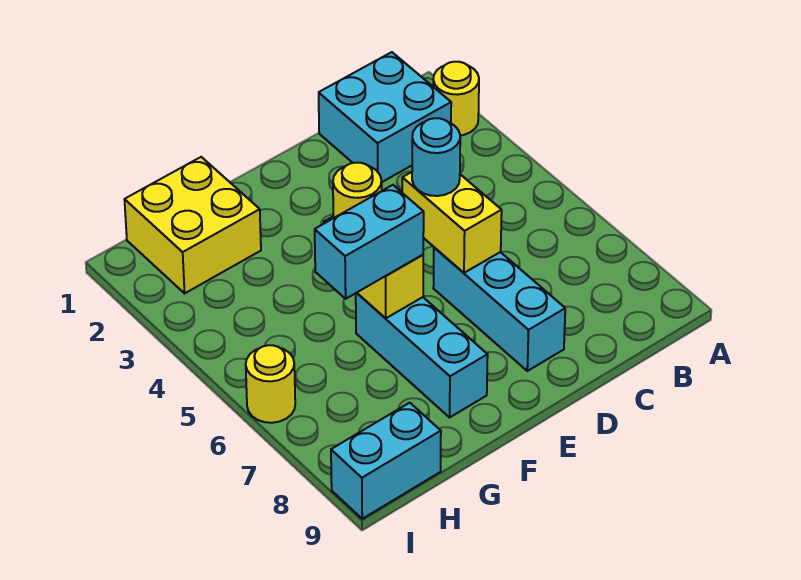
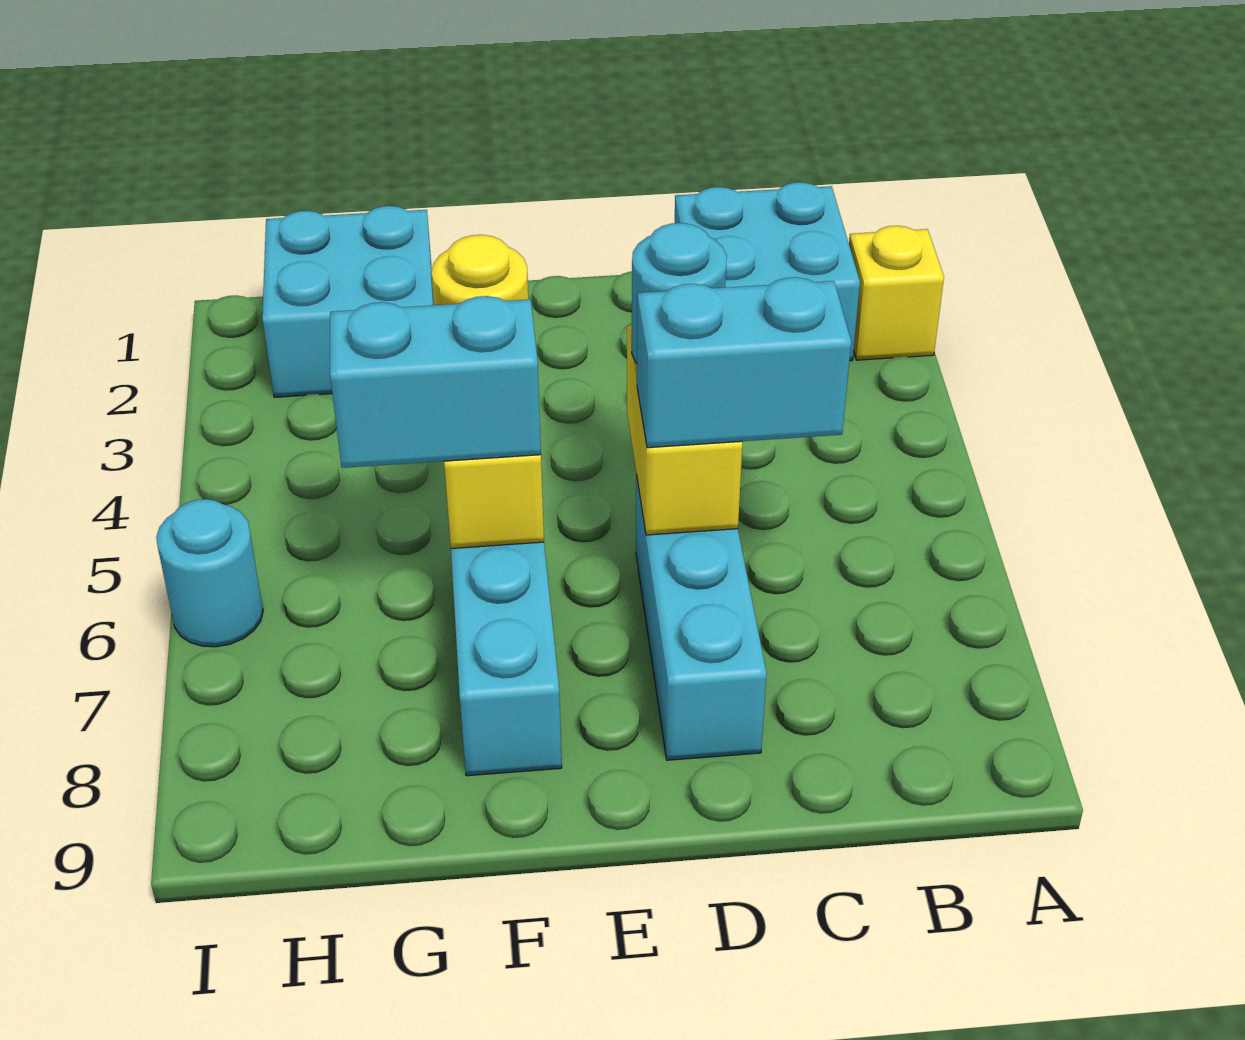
yellow round brick A2 level 1 -> yellow brick A2 level 1
yellow brick G1:H2 level 1 -> cyan brick G1:H2 level 1
cyan brick H9:I9 level 1 -> cyan brick C6:D6 level 3
yellow round brick I6 level 1 -> cyan round brick I6 level 1

